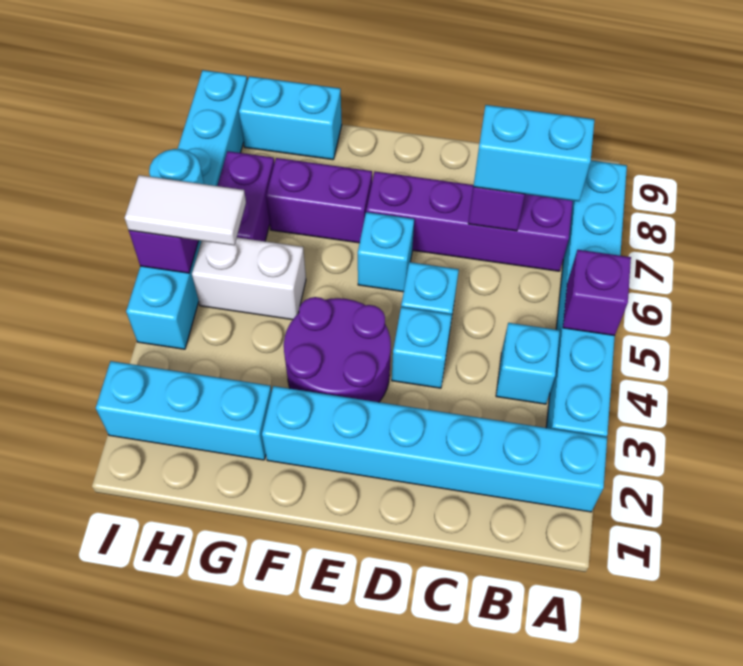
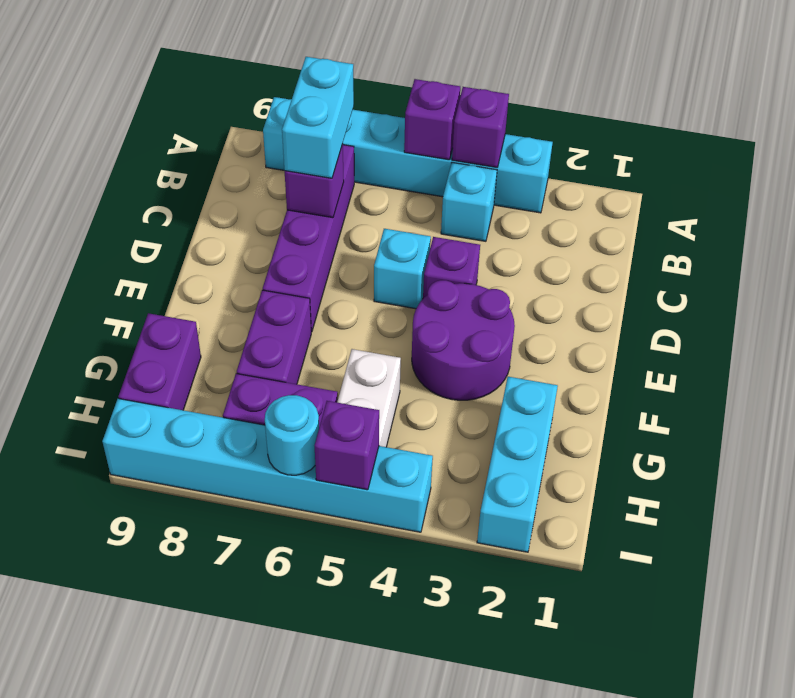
cyan brick A2:F2 level 1 -> none
none -> purple brick A4 level 2
cyan brick D4 level 1 -> purple brick D4 level 1
cyan brick E6 level 1 -> none
cyan brick G9:H9 level 1 -> purple brick G9:H9 level 1
white tile H5:I5 level 3 -> none

